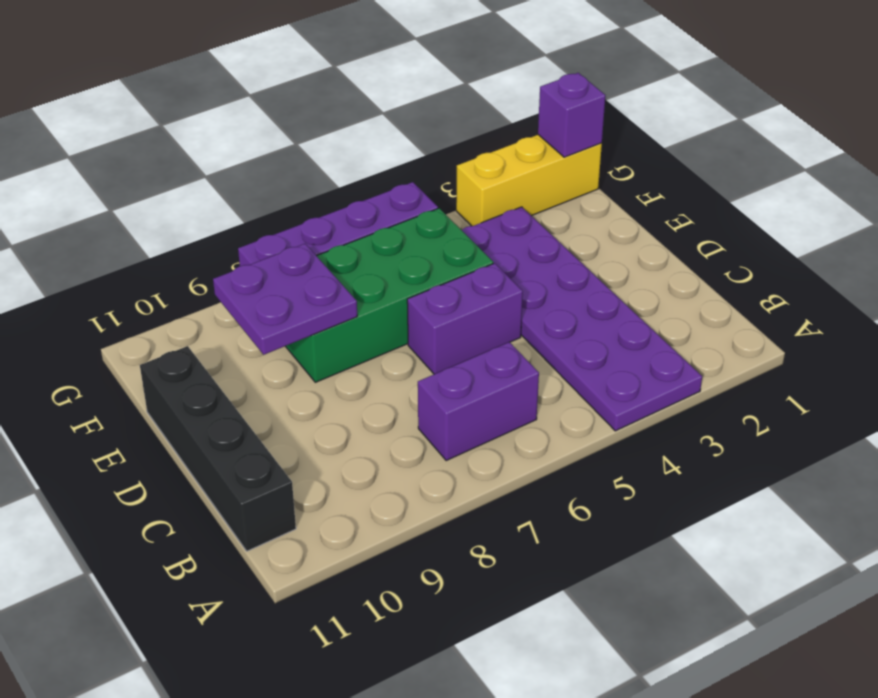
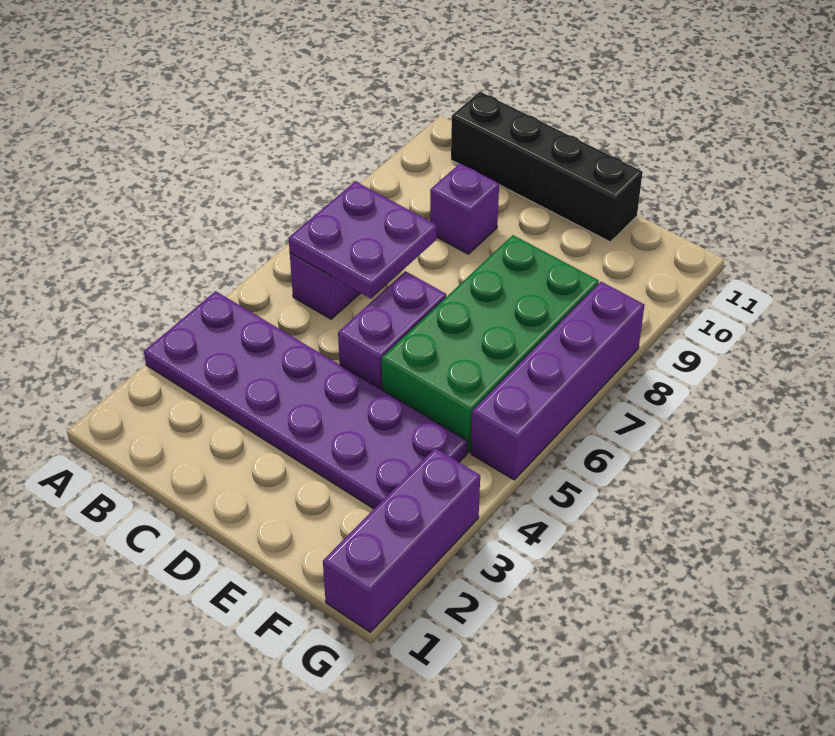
purple plate E8:F9 level 2 -> purple plate B6:C7 level 2
yellow brick G1:G3 level 1 -> purple brick G1:G3 level 1
purple brick G1 level 2 -> purple brick C9 level 1

